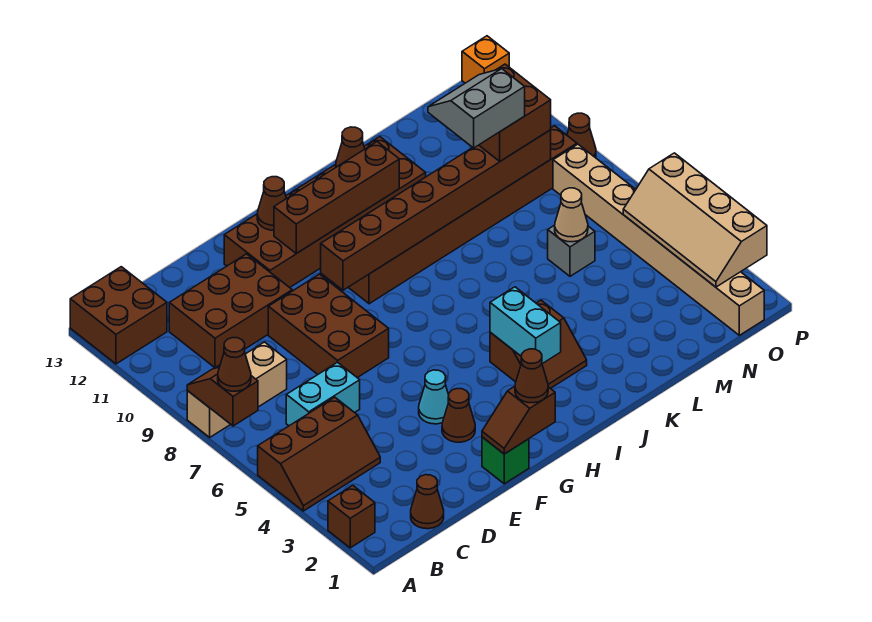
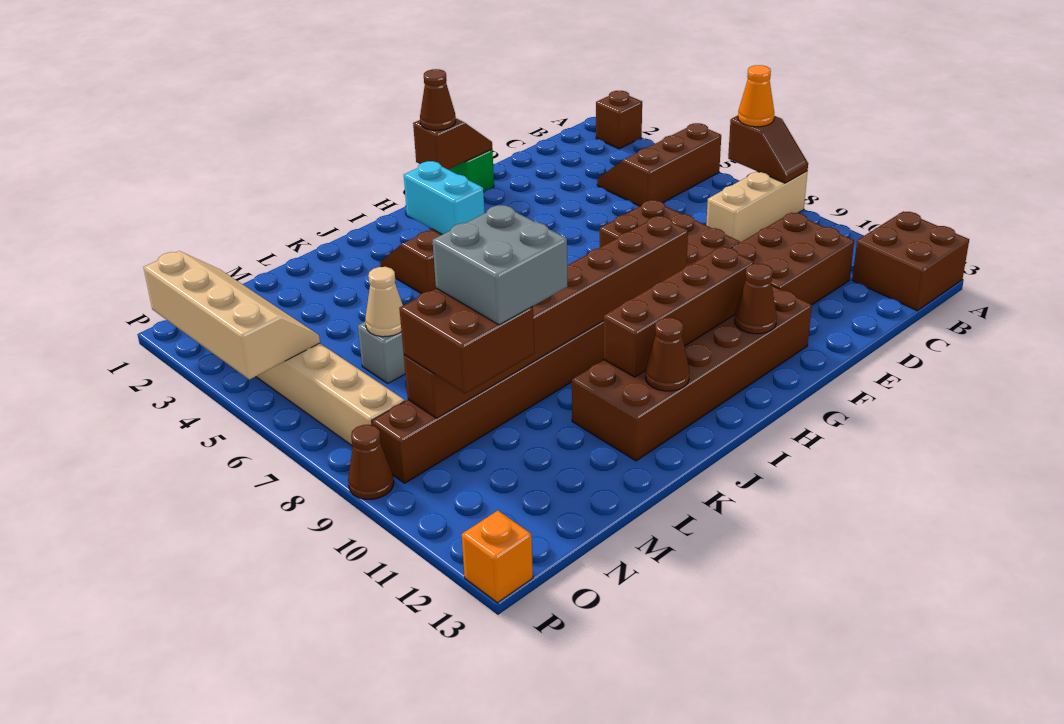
brown cone A7 level 3 -> orange cone A7 level 3
brown cone C1 level 1 -> none
cyan brick C6:D6 level 1 -> none
brown cone F3 level 1 -> none
cyan cone F4 level 1 -> none
grey slope L9:M10 level 4 top 9 -> grey brick L9:M10 level 4

